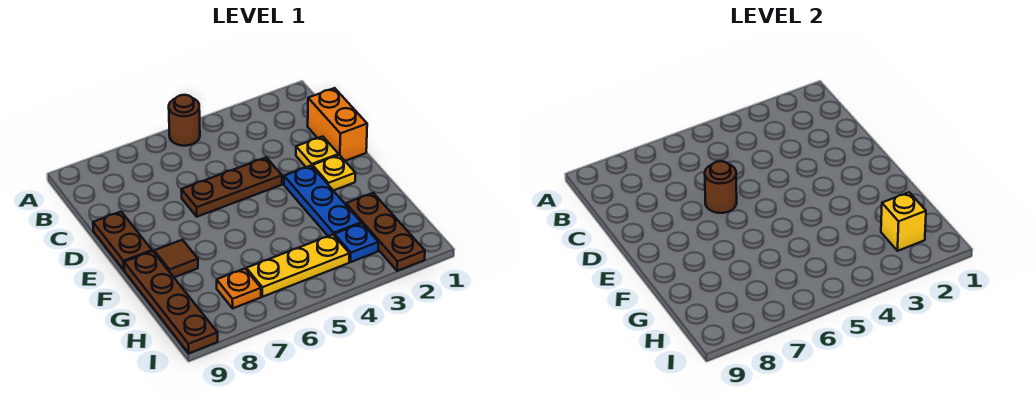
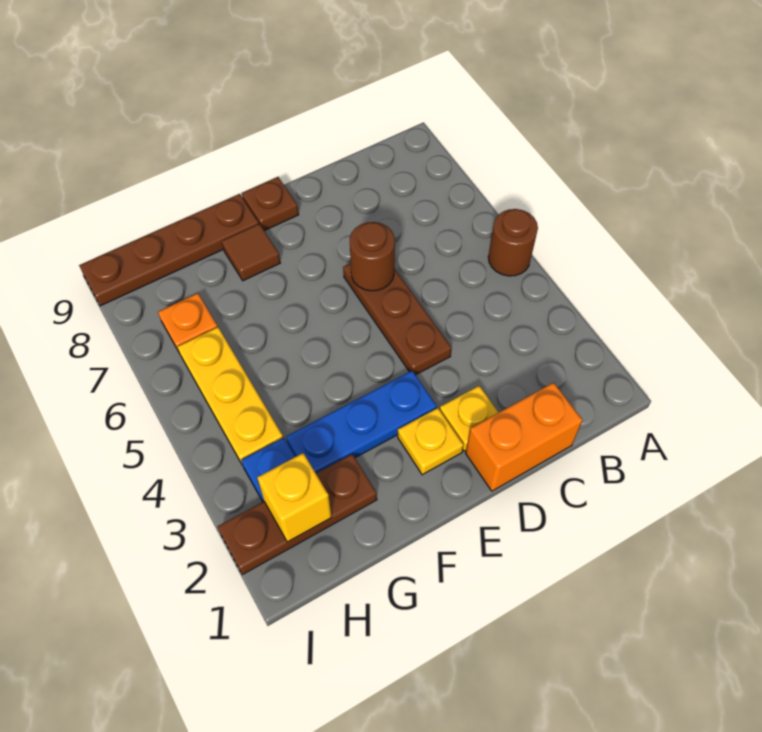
brown plate D9:E9 level 1 -> brown plate E9 level 1

